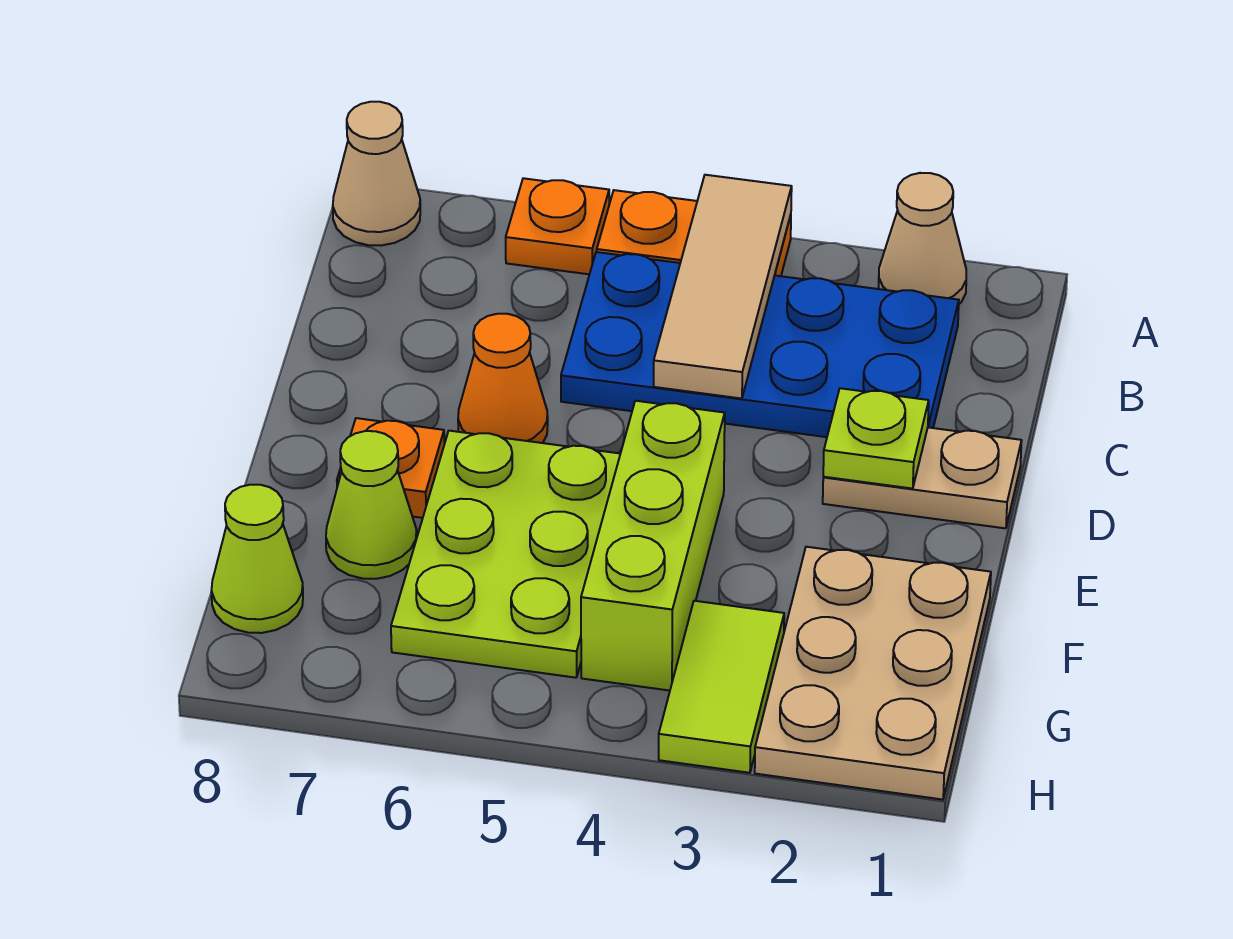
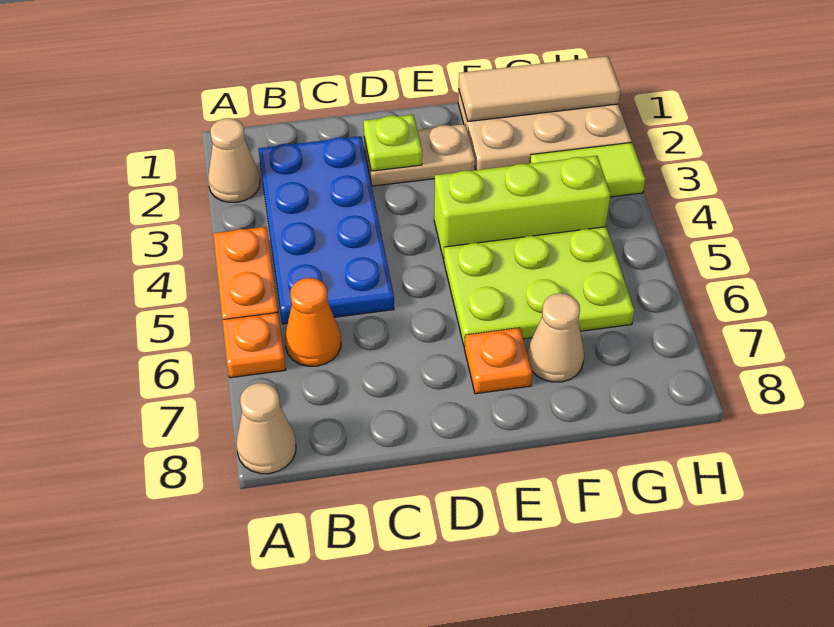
tan tile A4:C4 level 2 -> tan tile F1:H1 level 2
tan plate D1:D2 level 1 -> tan plate D2:E2 level 1
orange cone D6 level 1 -> orange cone B6 level 1
lime cone F7 level 1 -> tan cone F7 level 1
lime cone G8 level 1 -> none

